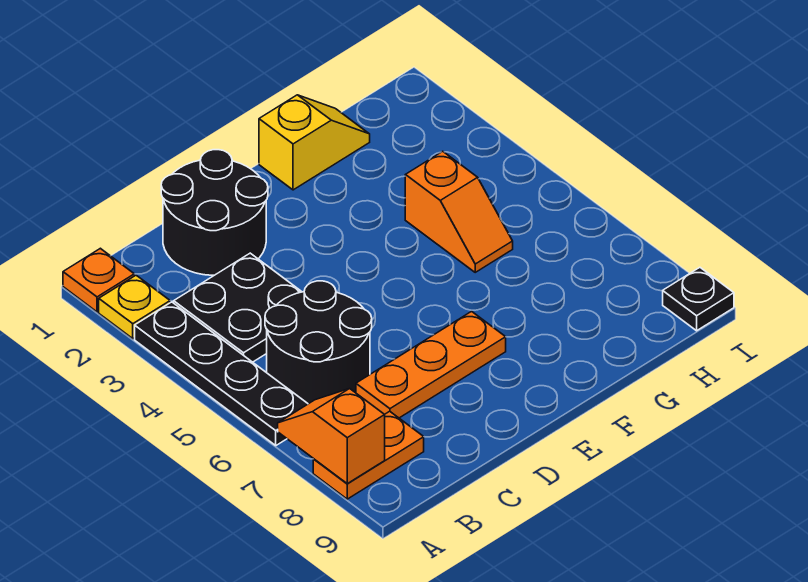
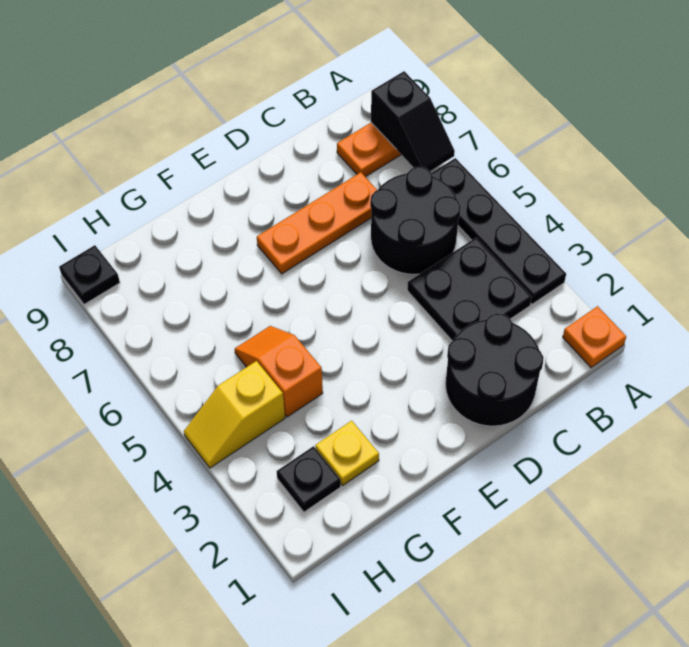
yellow plate A2 level 1 -> yellow plate G2 level 1
orange slope A7:A8 level 2 top 8 -> black slope A7:A8 level 2 top 8
yellow slope F1:G1 level 1 top F -> yellow slope H4:I4 level 1 top H
none -> black plate H2 level 1

